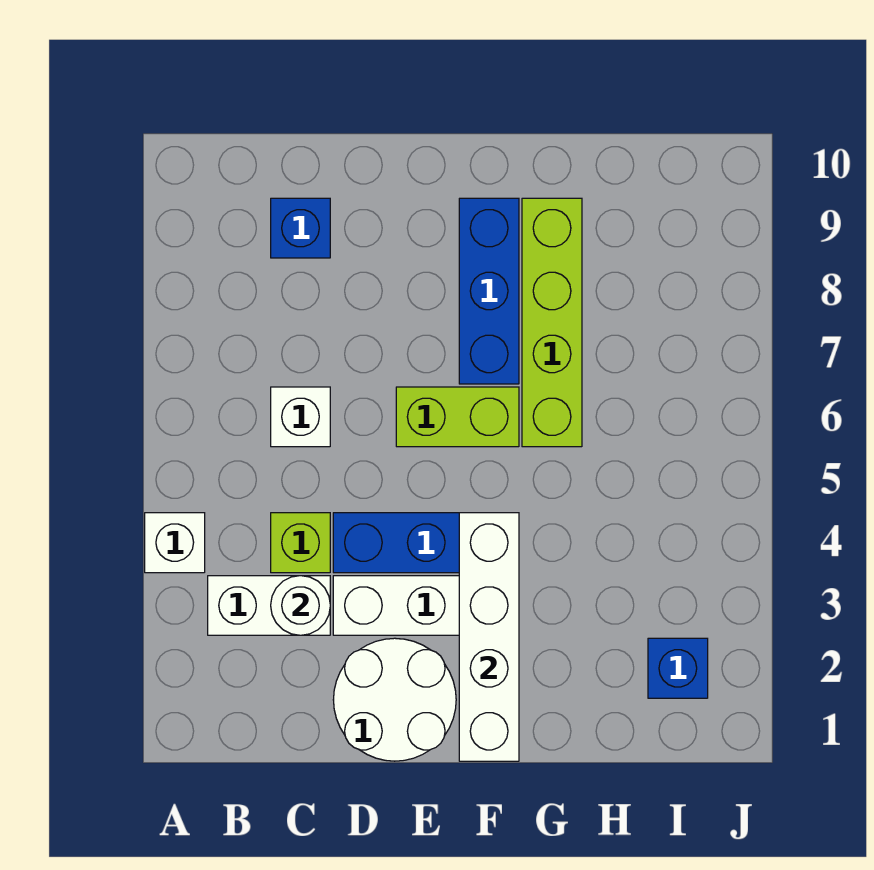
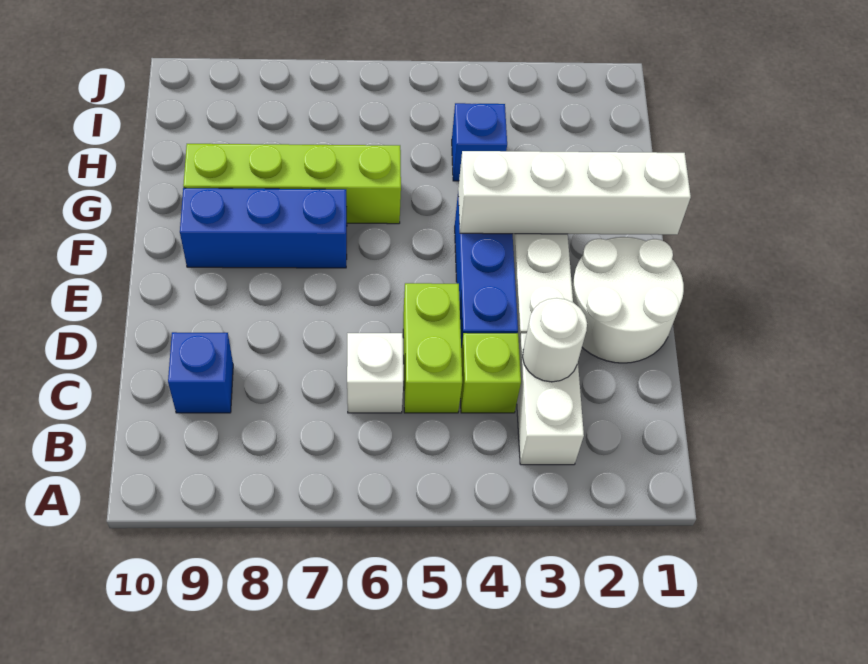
white brick A4 level 1 -> none
lime brick E6:F6 level 1 -> lime brick C5:D5 level 1
blue brick I2 level 1 -> blue brick H4 level 1

